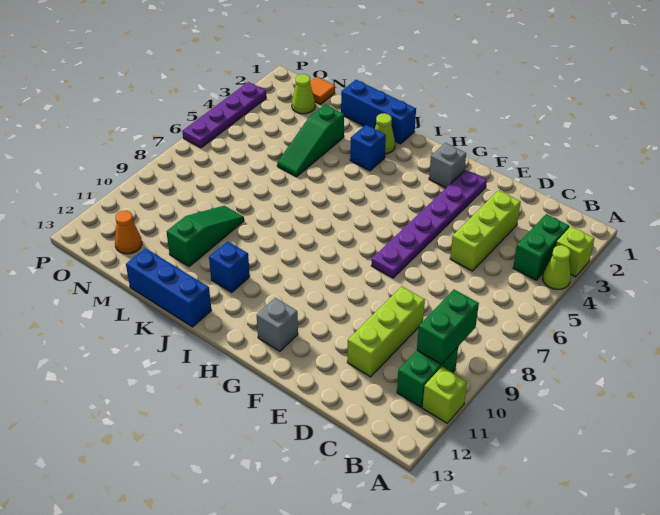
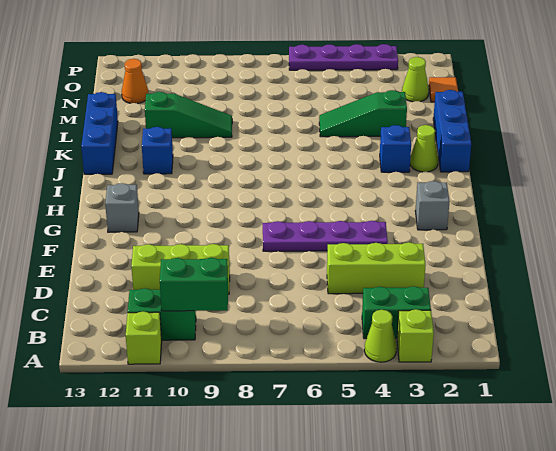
purple plate F2:F7 level 1 -> purple plate F4:F7 level 1

